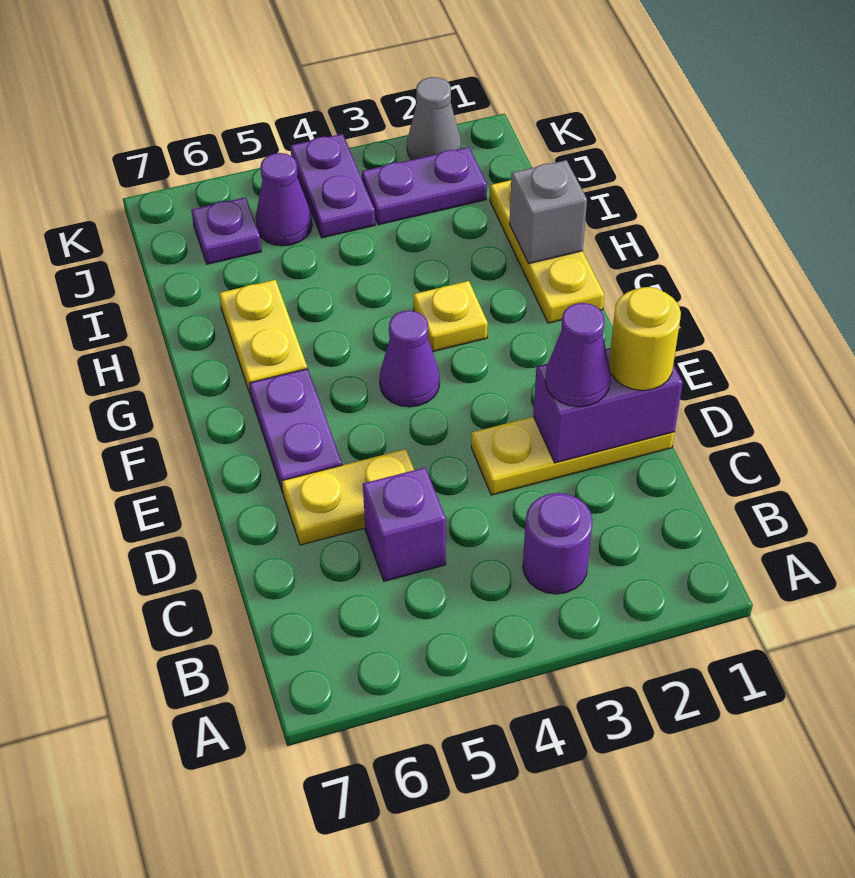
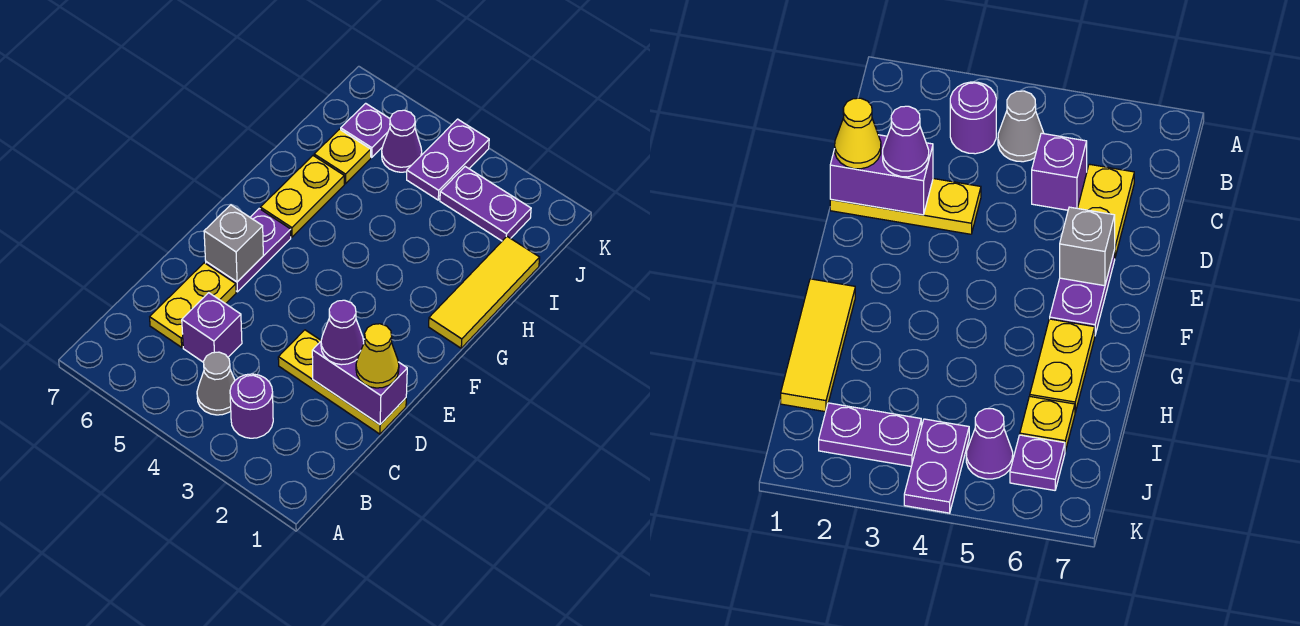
yellow round brick D1 level 3 -> yellow cone D1 level 3
yellow plate D5:D6 level 1 -> yellow plate C6:D6 level 1
purple cone F4 level 1 -> none
yellow plate G1:I1 level 1 -> yellow tile G1:I1 level 1
yellow plate G3 level 1 -> yellow plate I6 level 1
grey brick H1 level 2 -> grey brick E6 level 2
grey cone K2 level 1 -> grey cone B4 level 1

